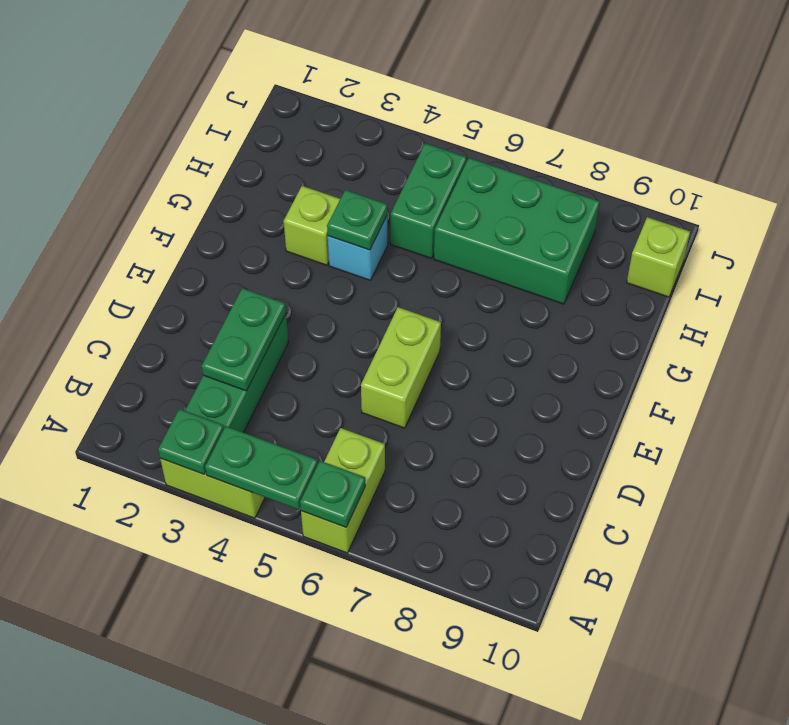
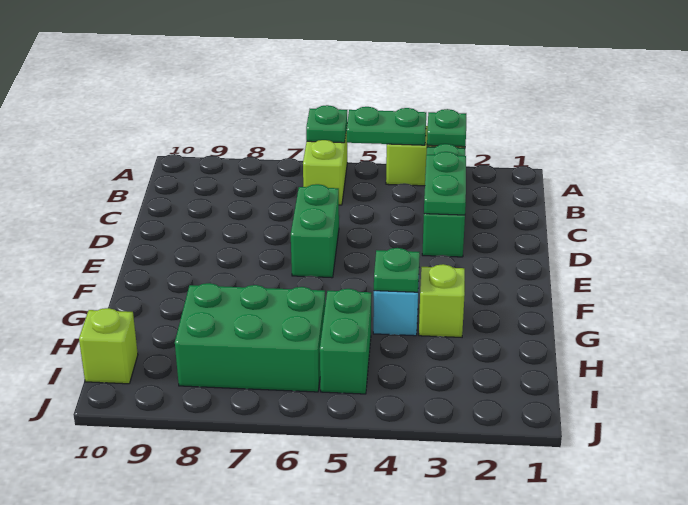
lime brick D6:E6 level 1 -> green brick D6:E6 level 1

